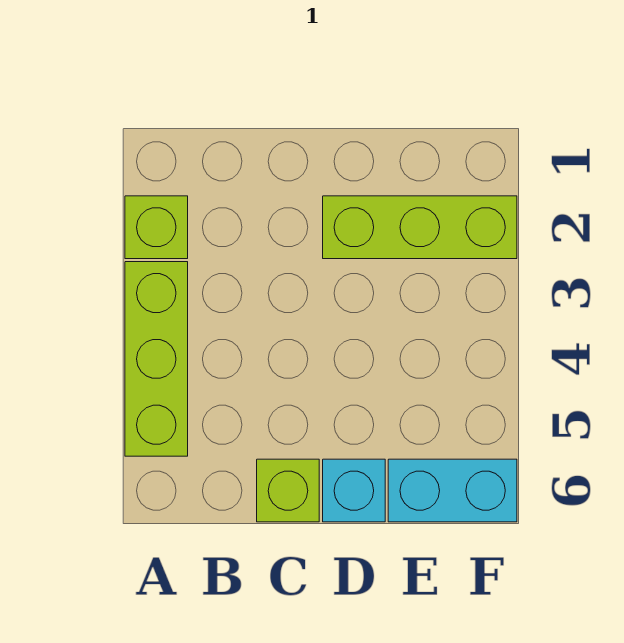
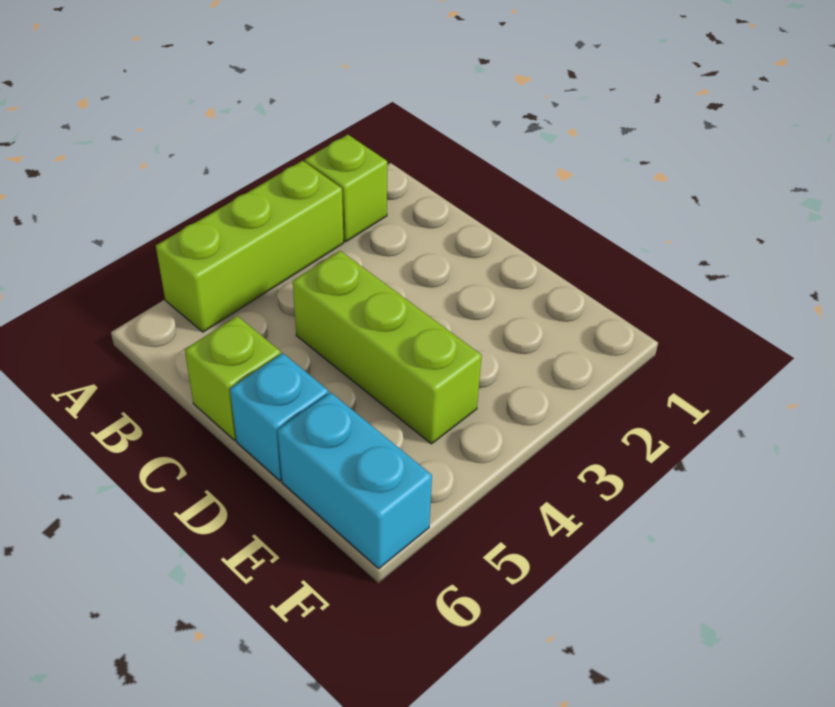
lime brick D2:F2 level 1 -> lime brick C4:E4 level 1

